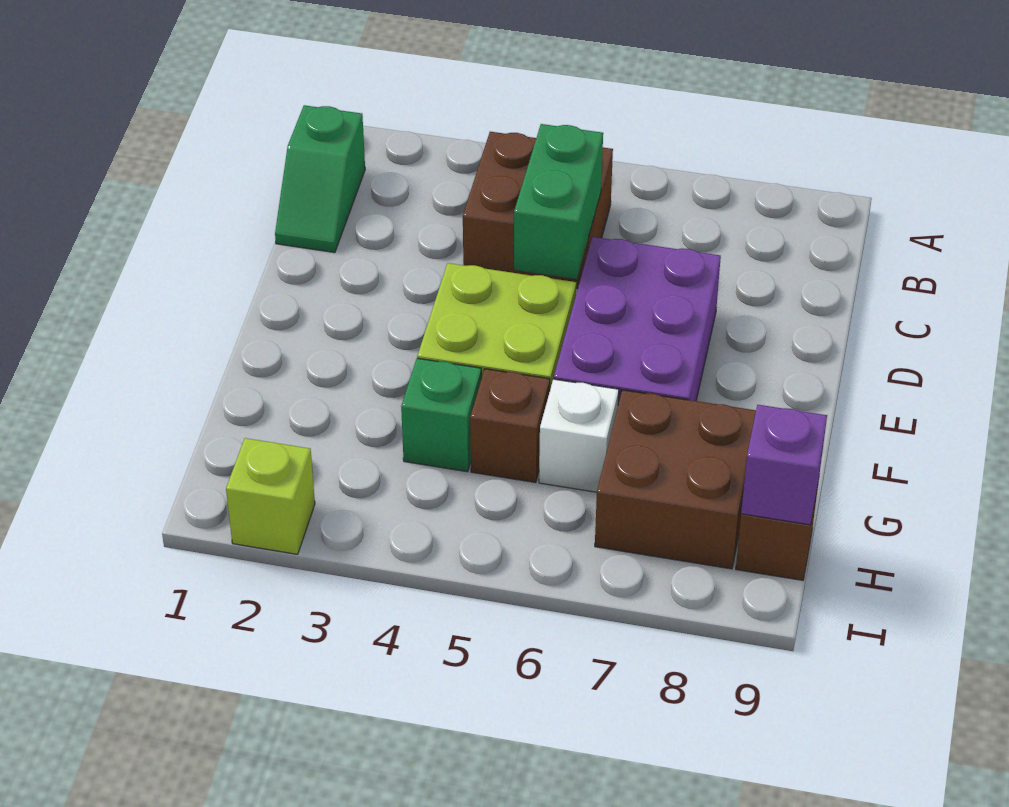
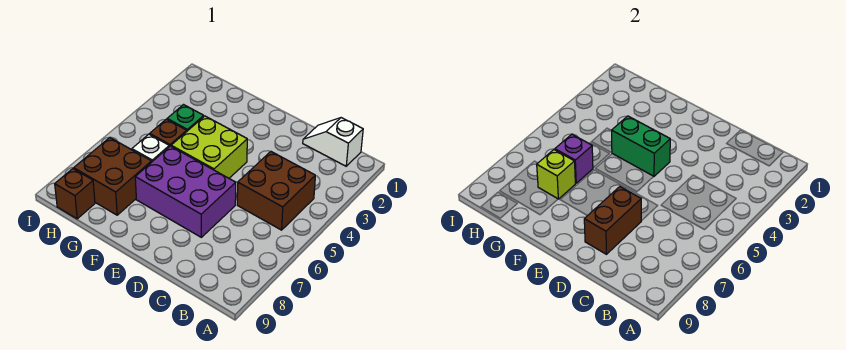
green slope B1:C1 level 1 top B -> white slope B1:C1 level 1 top B
green brick C5:D5 level 2 -> green brick E4:F4 level 2
none -> brown brick D7:D8 level 2
purple brick H9 level 2 -> purple brick G6 level 2
lime brick I2 level 1 -> lime brick G7 level 2

